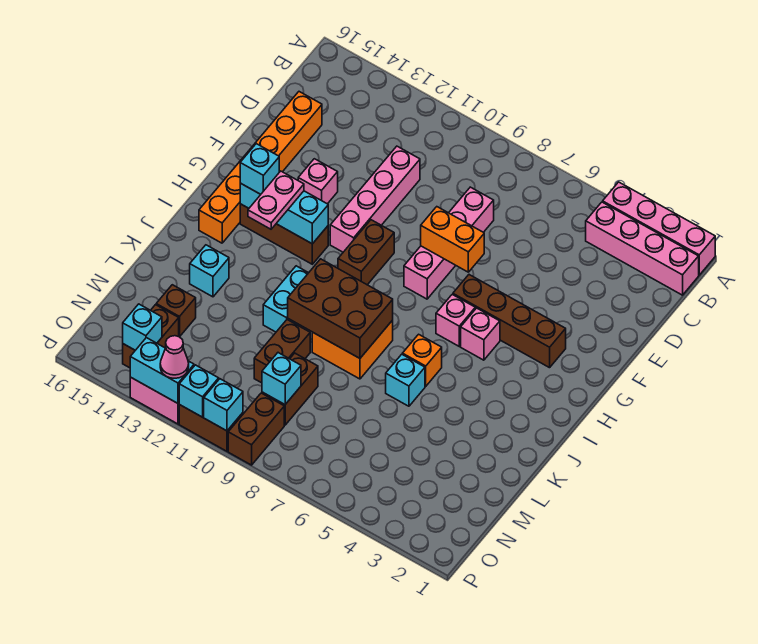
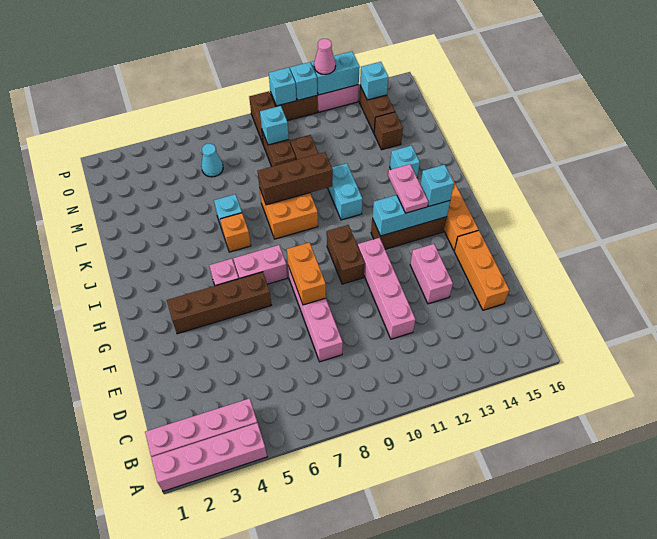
orange brick F7:F8 level 2 -> orange brick F8:G8 level 2
pink brick F13 level 1 -> pink brick E13:F13 level 1
pink brick H6 level 1 -> pink brick H6:H7 level 1
brown brick J8:K10 level 2 -> brown brick K8:K10 level 2
none -> cyan cone N6 level 1

